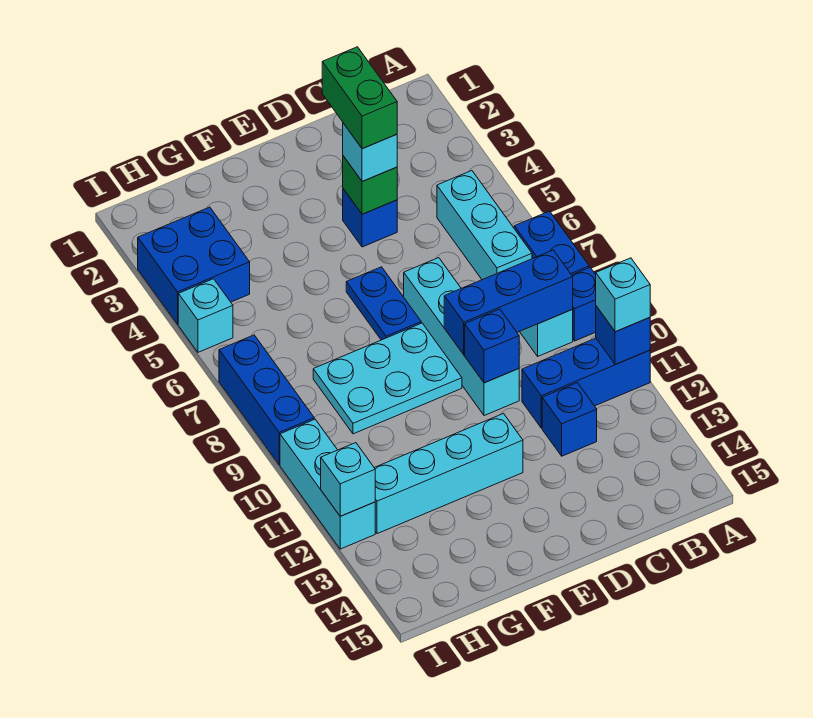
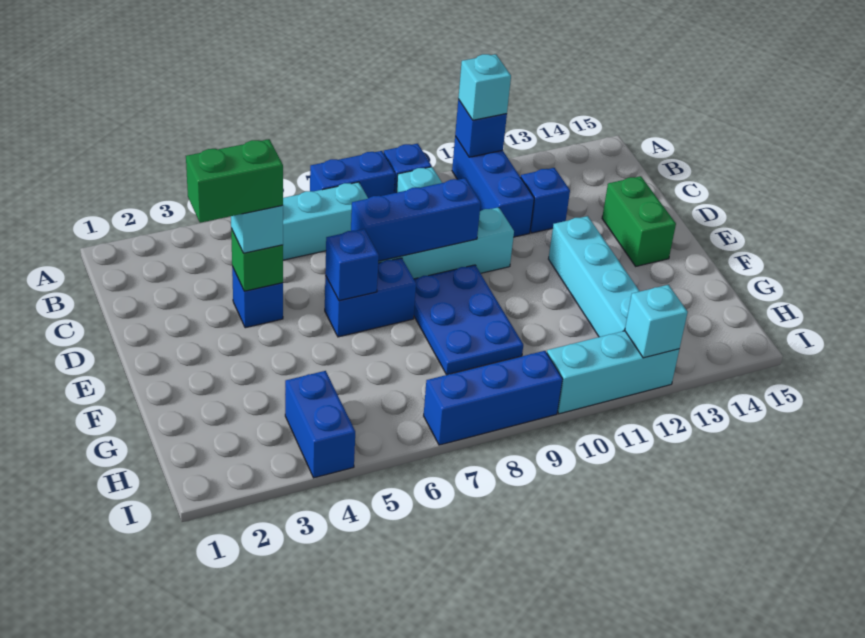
blue brick B9:D9 level 2 -> blue brick D7:D9 level 2
blue brick D10 level 2 -> blue brick E6 level 2
none -> green brick D14:E14 level 1
blue plate E6:E7 level 1 -> blue brick E6:E7 level 1
cyan plate E8:G9 level 1 -> blue plate E8:G9 level 1
blue brick H3:I4 level 1 -> blue brick H4:I4 level 1
cyan brick I5 level 1 -> none

